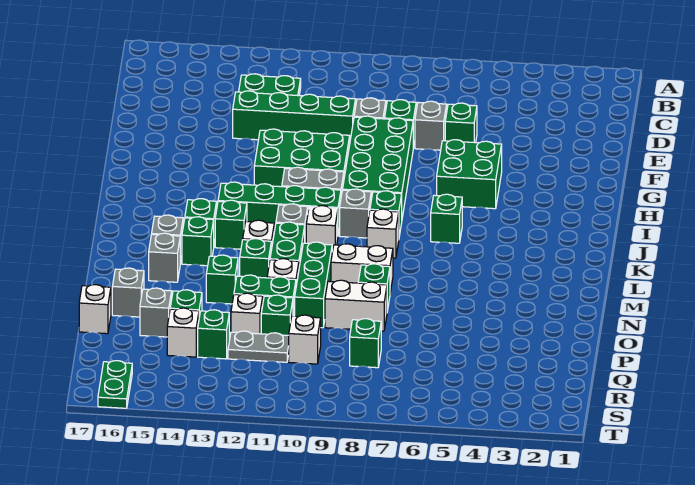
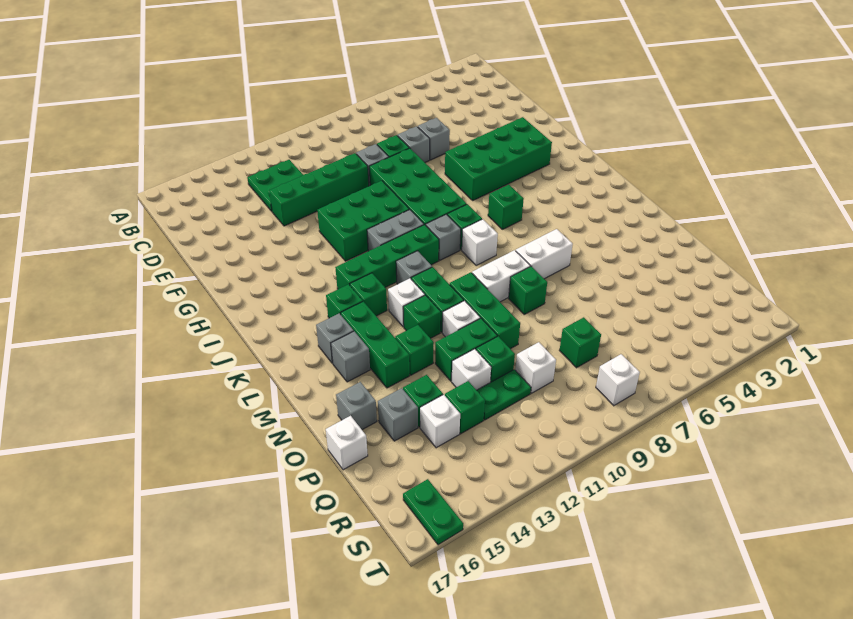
green brick E6 level 1 -> grey brick E6 level 1
green brick G5:H6 level 1 -> green brick G3:H6 level 1
white brick K10 level 1 -> white brick S8 level 1
green brick L14 level 1 -> green brick L14:N14 level 1
white brick O8:O9 level 1 -> white brick M6:M7 level 1
grey plate Q11:Q12 level 1 -> green plate Q11:Q12 level 1

